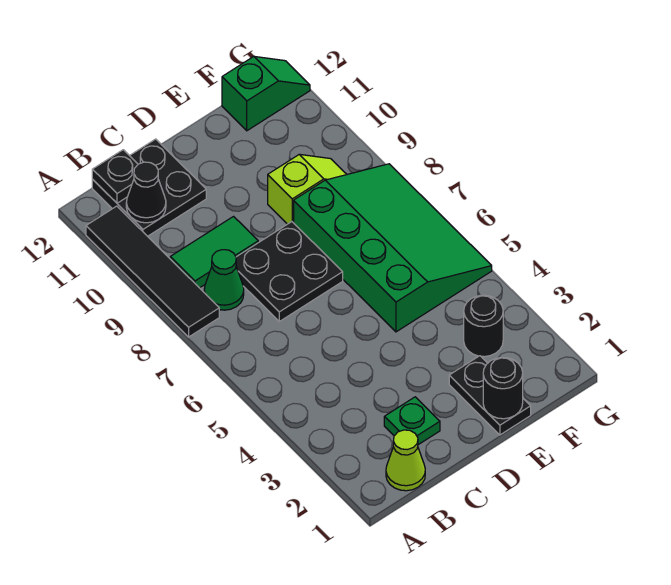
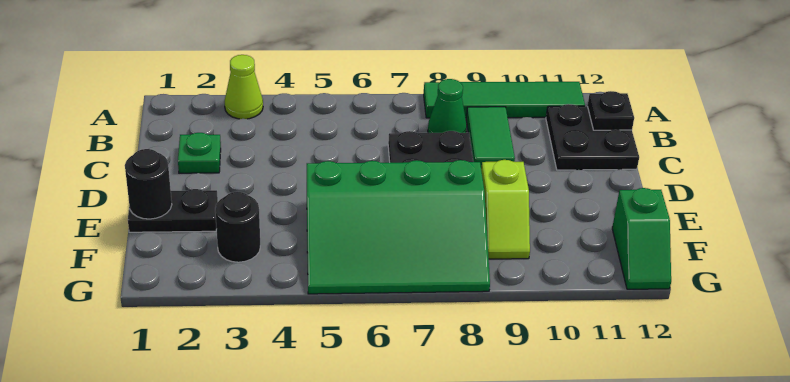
black tile A8:A11 level 1 -> green tile A8:A11 level 1
lime cone B1 level 1 -> lime cone A3 level 1
black cone B11 level 2 -> none

